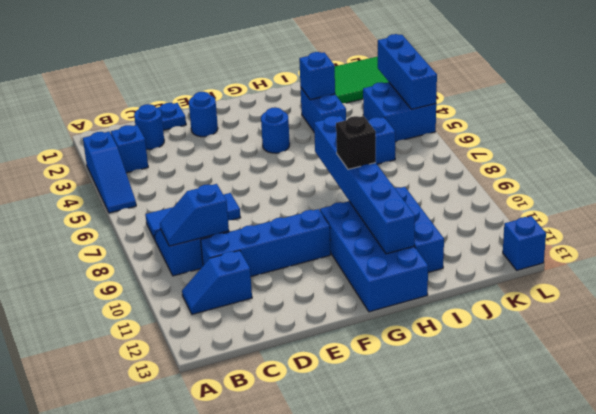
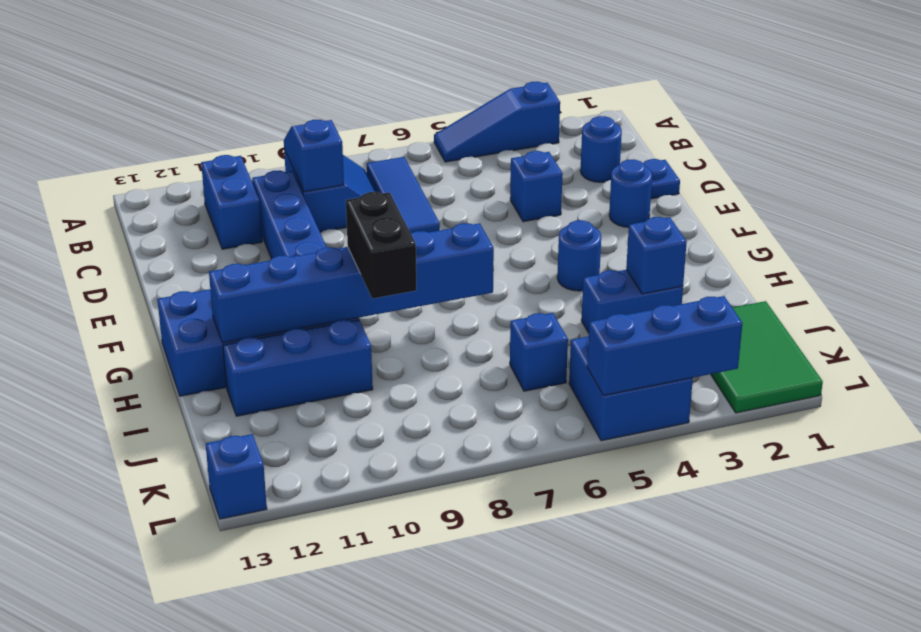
blue brick B3 level 1 -> blue brick D4 level 1
blue slope B11:C11 level 1 top C -> blue brick B11:C11 level 1
black brick H9 level 3 -> black brick H9:I9 level 3

